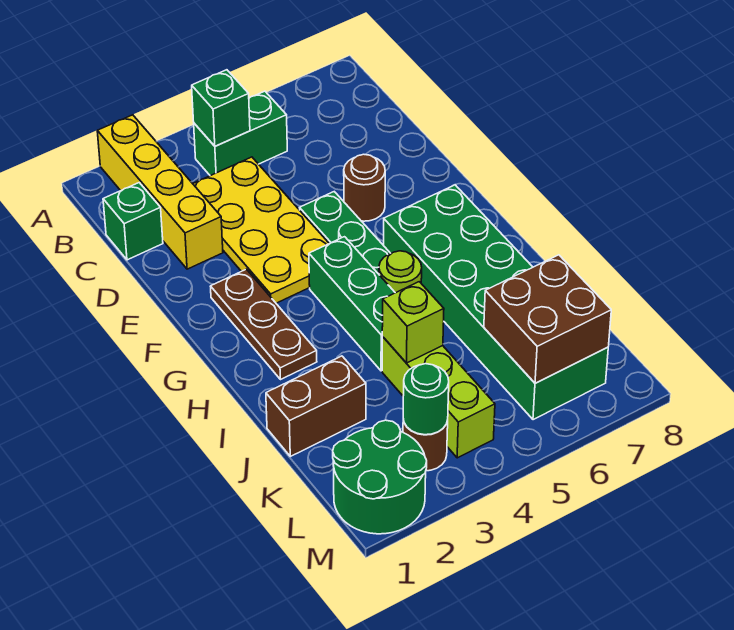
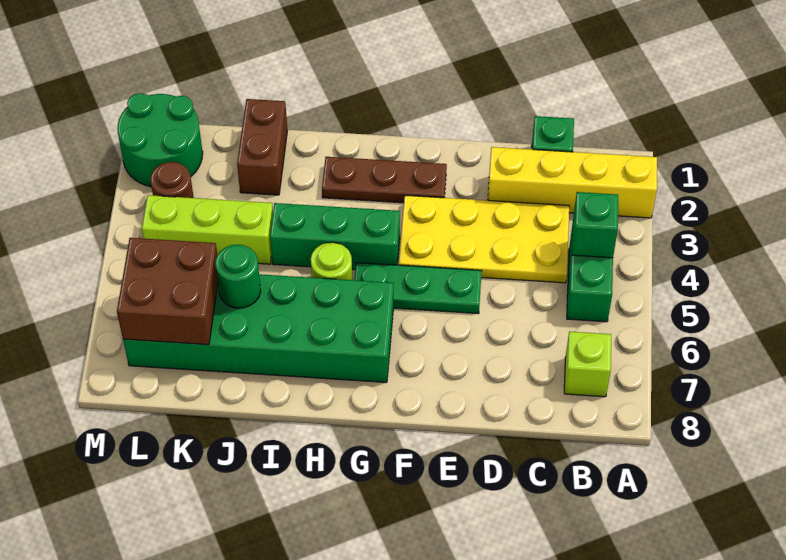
brown round brick E6 level 1 -> none
lime brick J4 level 2 -> lime brick B7 level 1
green round brick L3 level 2 -> green round brick J6 level 2

